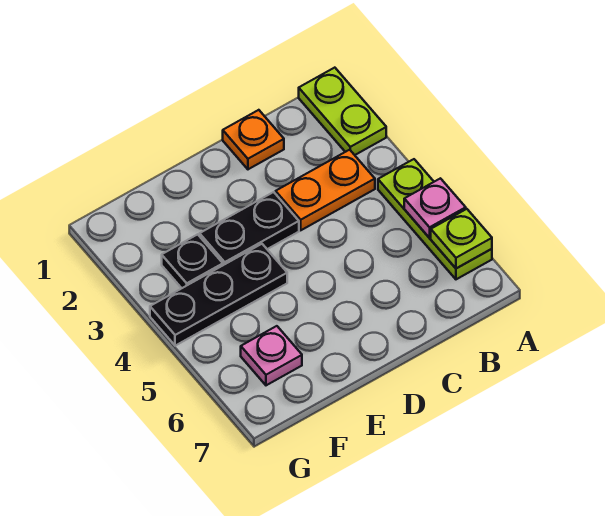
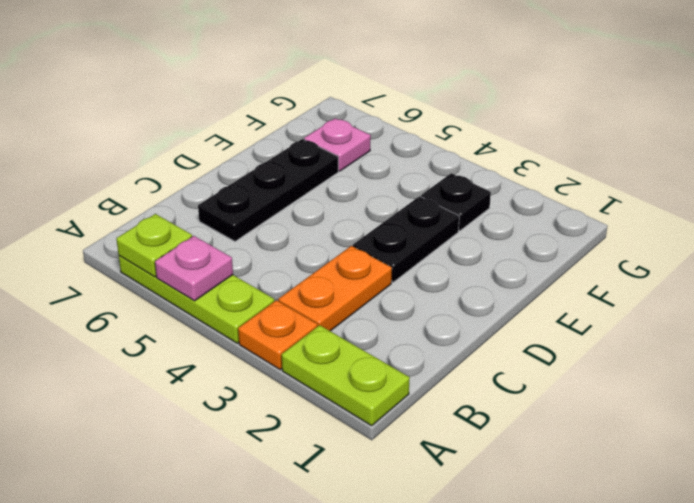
orange plate C1 level 1 -> orange plate A3 level 1
black plate E4:G4 level 1 -> black plate C6:E6 level 1

